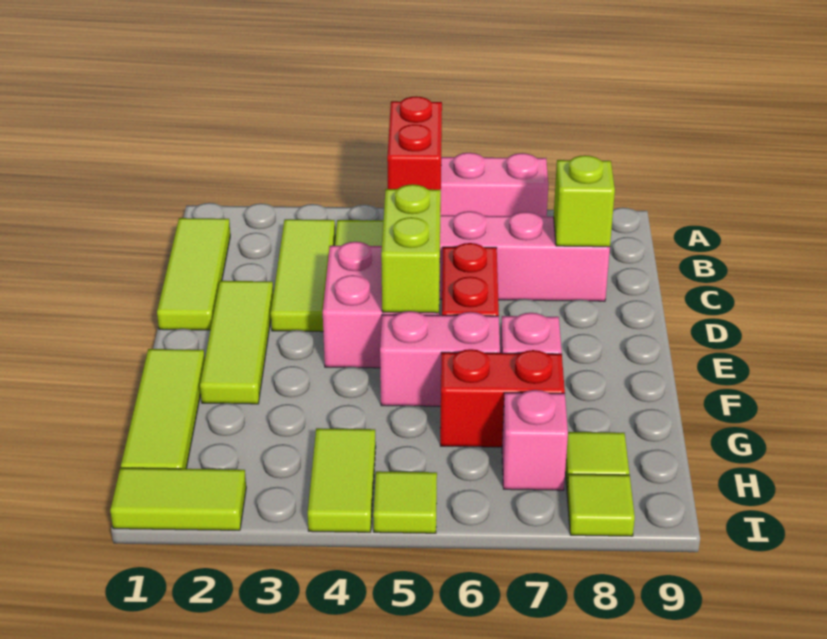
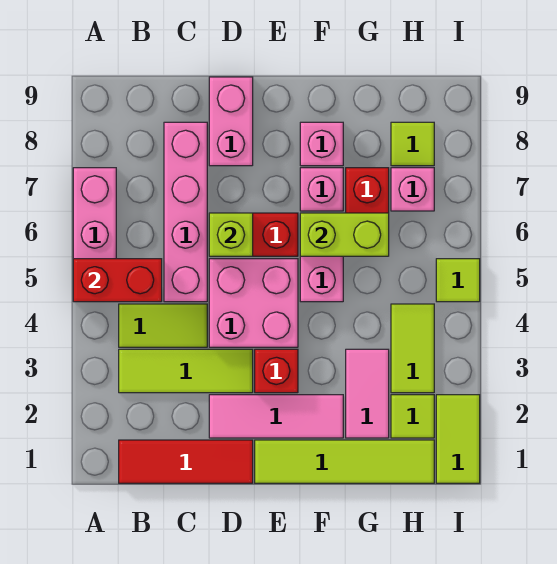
lime tile B1:D1 level 1 -> red tile B1:D1 level 1
lime brick C8 level 2 -> lime brick D6 level 2
lime tile D2:F2 level 1 -> pink tile D2:F2 level 1
lime brick D5:E5 level 2 -> lime brick F6:G6 level 2
none -> pink brick D8:D9 level 1
none -> red brick E3 level 1
lime tile F1:H1 level 1 -> lime tile E1:H1 level 1
none -> pink brick F8 level 1
none -> pink tile G2:G3 level 1
lime tile H4:I4 level 1 -> lime tile H3:H4 level 1
lime tile I8 level 1 -> lime tile H2 level 1

